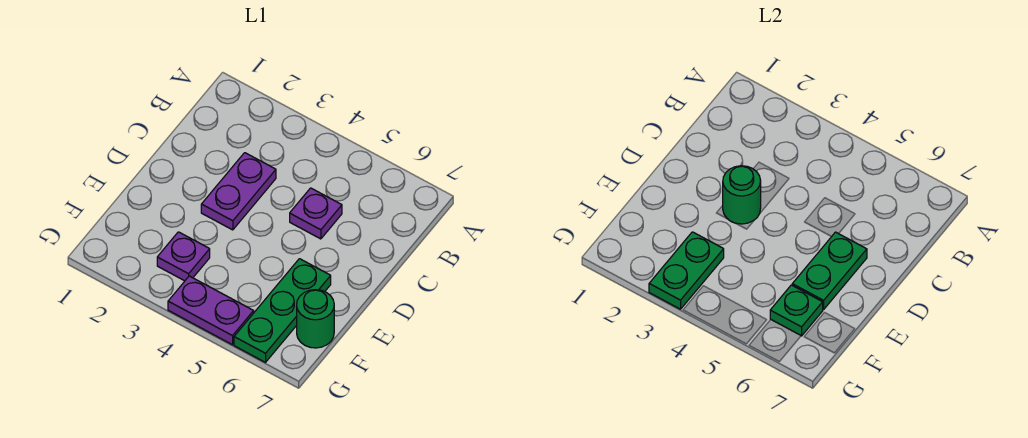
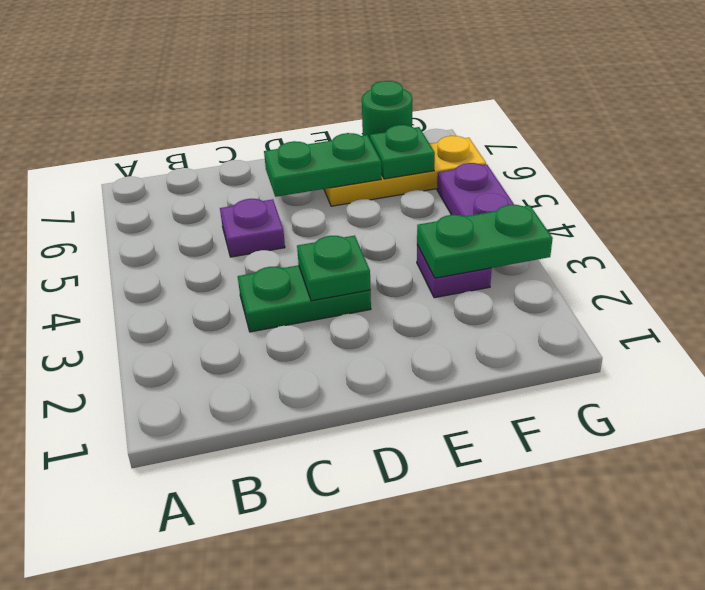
purple plate C3:D3 level 1 -> green plate C3:D3 level 1
green round brick D3 level 2 -> green plate D3 level 2
green plate E6:G6 level 1 -> yellow plate E6:G6 level 1

